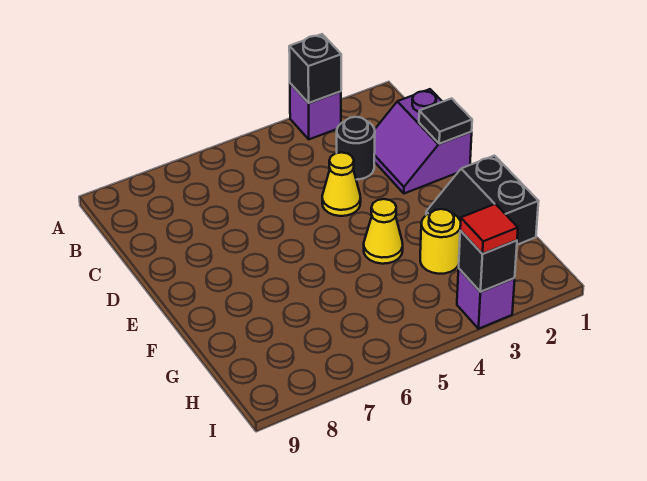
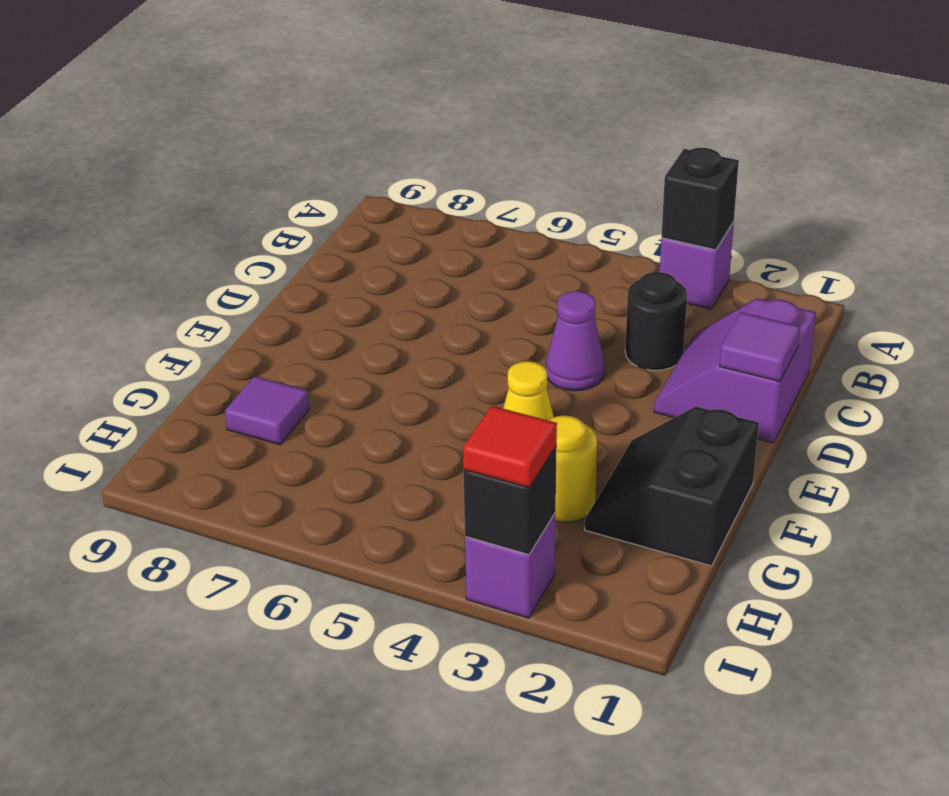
black tile D1 level 2 -> purple tile D1 level 2
yellow cone D4 level 1 -> purple cone D4 level 1
none -> purple tile G8 level 1

